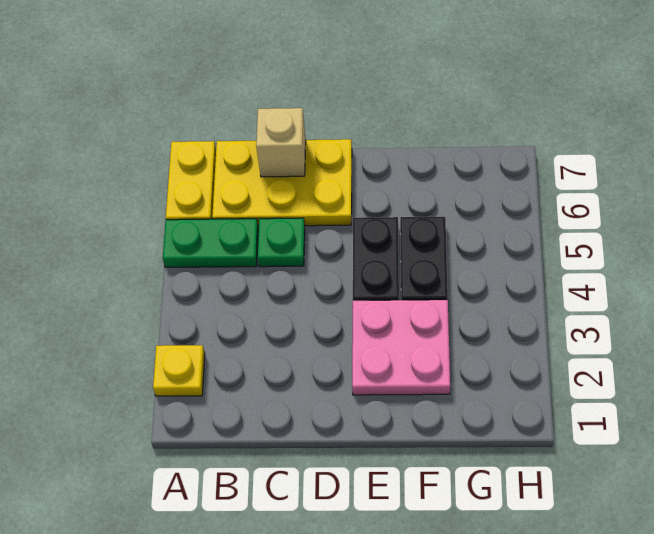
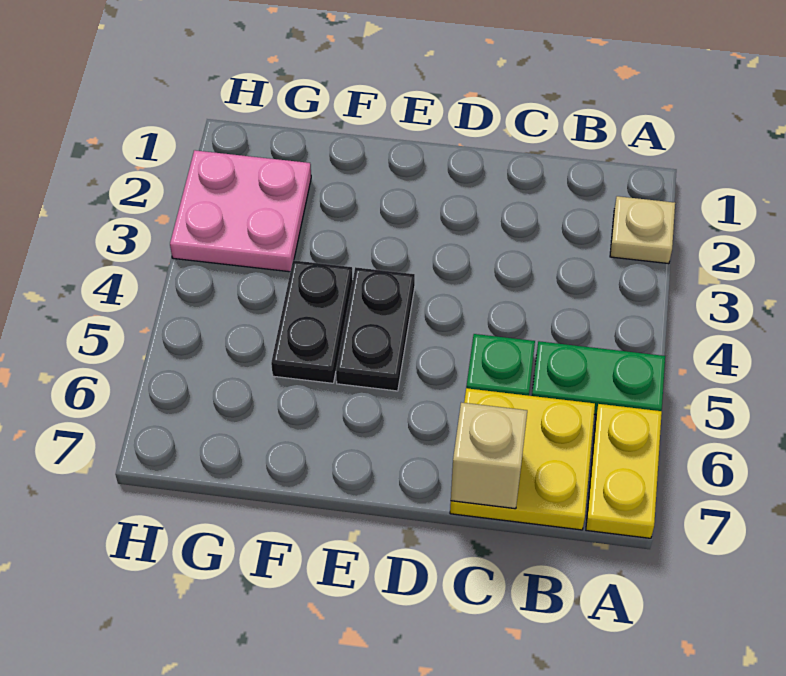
yellow plate A2 level 1 -> tan plate A2 level 1
yellow plate B6:D7 level 1 -> yellow plate B6:C7 level 1
pink plate E2:F3 level 1 -> pink plate G2:H3 level 1

